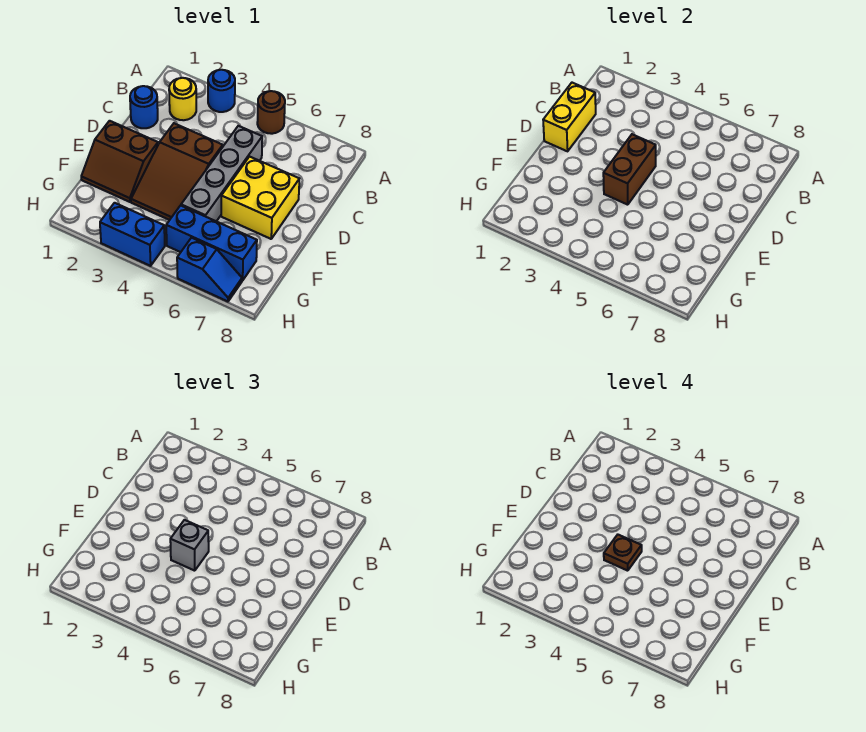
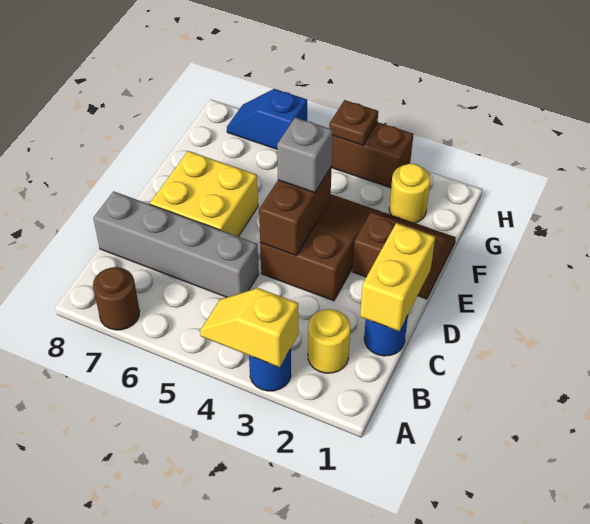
none -> yellow slope A3:A4 level 2 top 3
brown round brick A5 level 1 -> brown round brick A7 level 1
grey brick C5:F5 level 1 -> grey brick C5:C8 level 1
brown plate E4 level 4 -> brown plate H4 level 2
none -> yellow round brick G2 level 1
blue brick G5:G7 level 1 -> none
blue brick H3:H4 level 1 -> brown brick H3:H4 level 1

